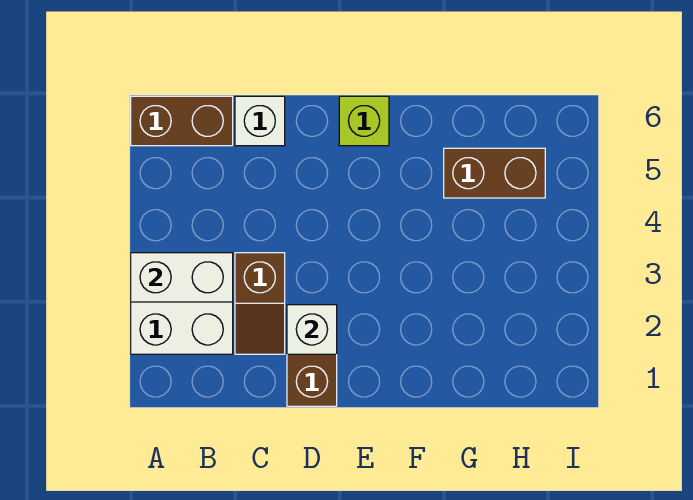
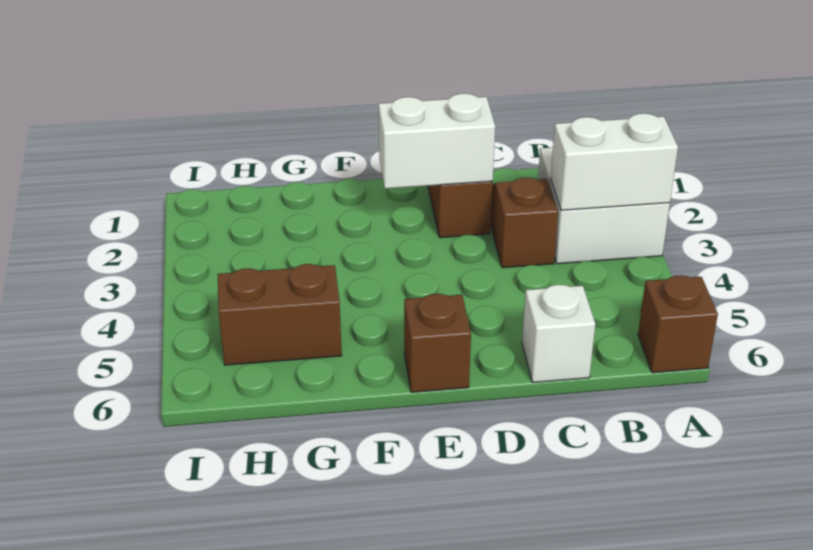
brown brick A6:B6 level 1 -> brown brick A6 level 1
white brick D2 level 2 -> white brick D2:E2 level 2
lime brick E6 level 1 -> brown brick E6 level 1

